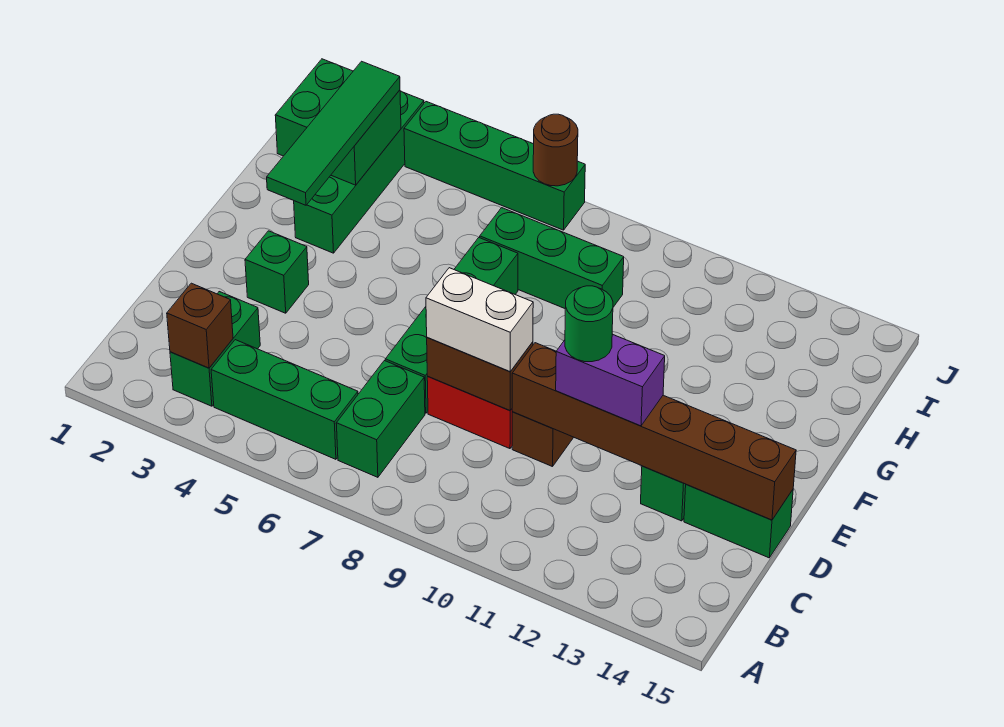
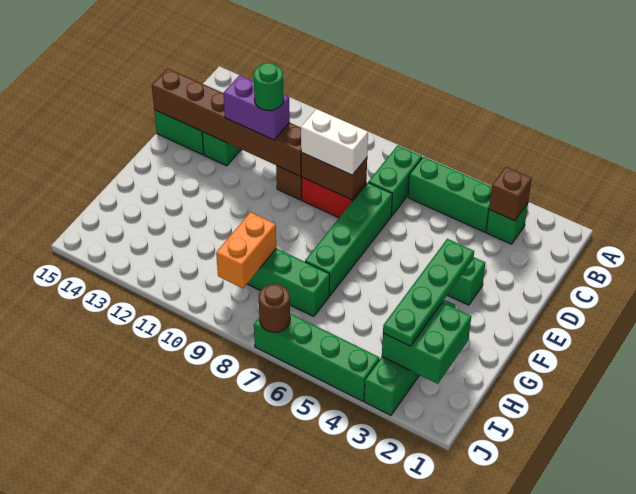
green brick B3:C3 level 1 -> green brick B3 level 1
green tile F3:I3 level 3 -> green plate F3:I3 level 3
none -> orange brick H9:I9 level 2

